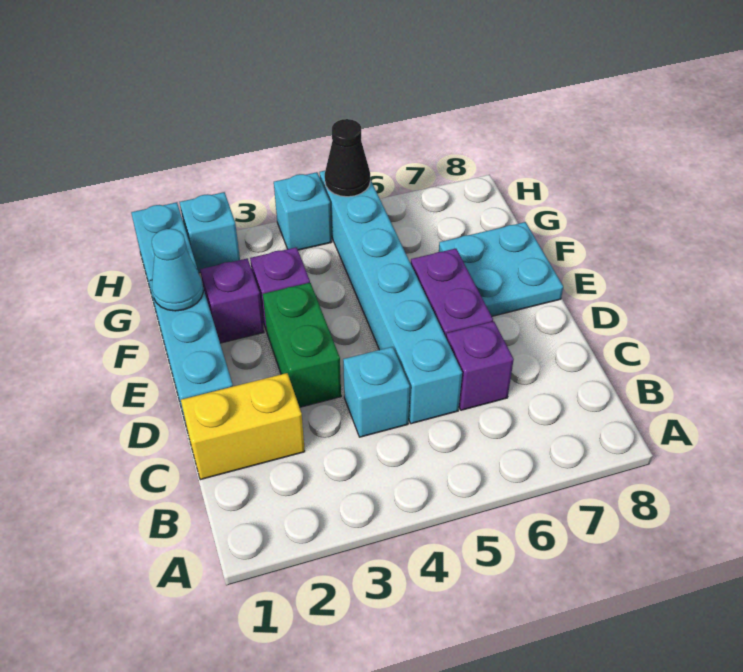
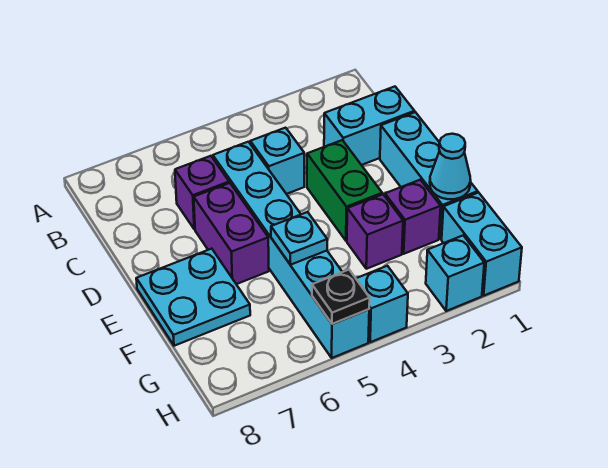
yellow brick C1:C2 level 1 -> cyan brick C1:C2 level 1
none -> cyan plate F5 level 2
black cone H5 level 2 -> black plate H5 level 2

